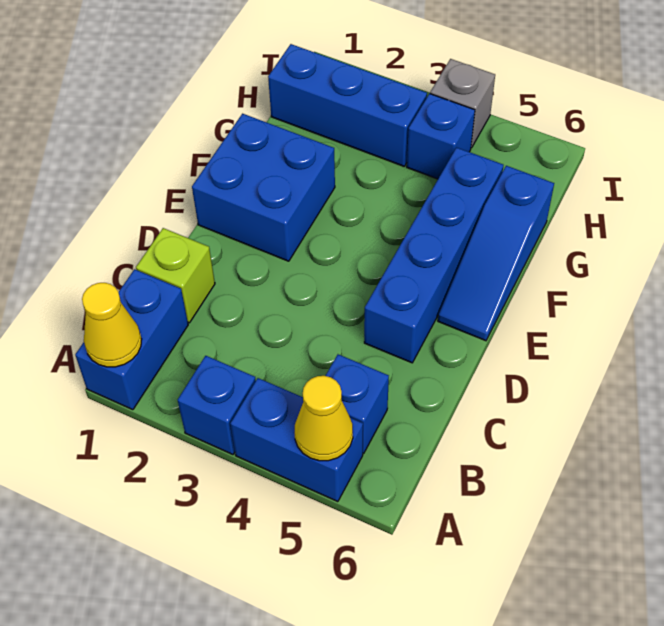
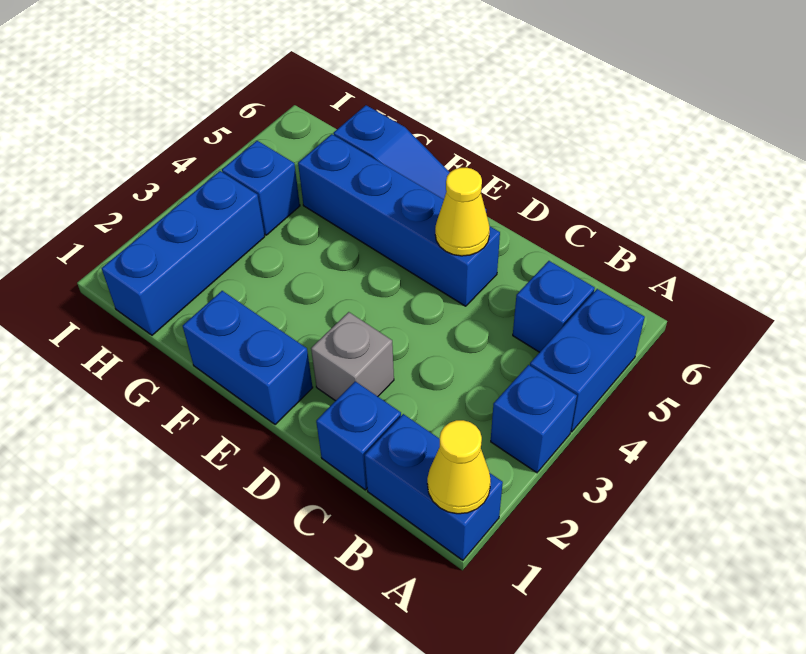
yellow cone A5 level 2 -> yellow cone D5 level 2
lime brick C1 level 1 -> blue brick C1 level 1
blue brick E1:F2 level 1 -> blue brick E1:F1 level 1
grey brick I4 level 1 -> grey brick D2 level 1

